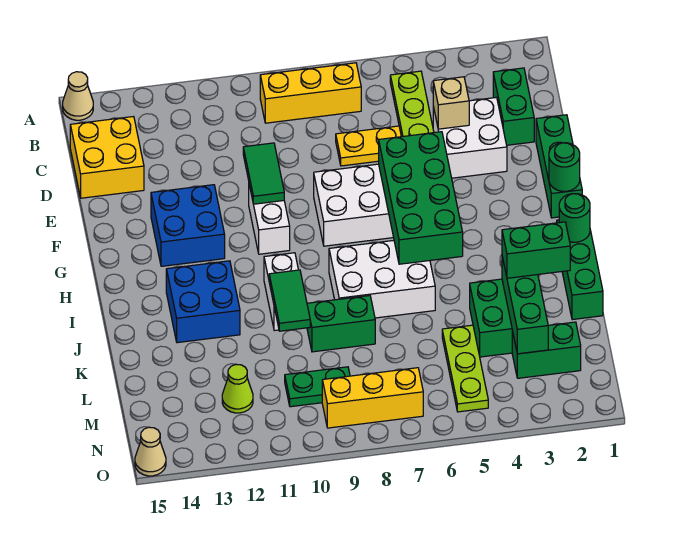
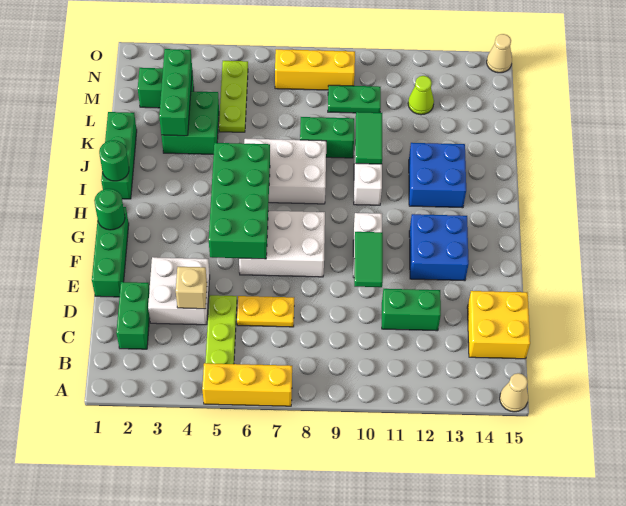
yellow brick B7:B9 level 1 -> yellow brick A5:A7 level 1
green brick K2:K3 level 3 -> green brick D11:D12 level 1

